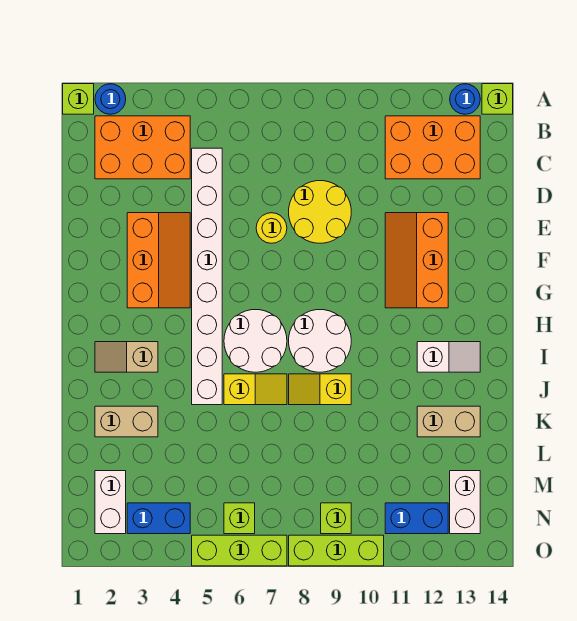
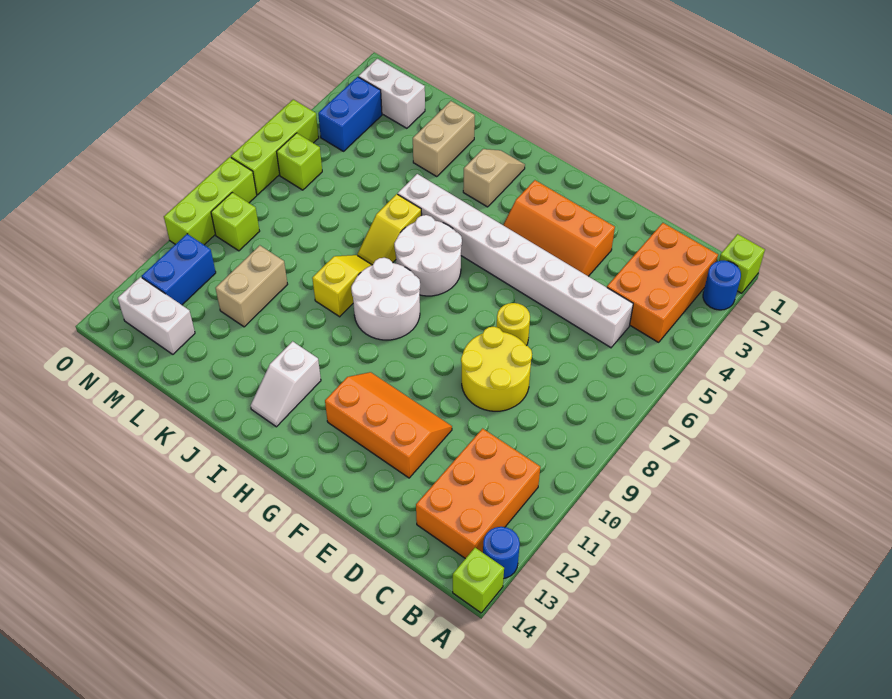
tan brick K12:K13 level 1 -> tan brick L10:L11 level 1

